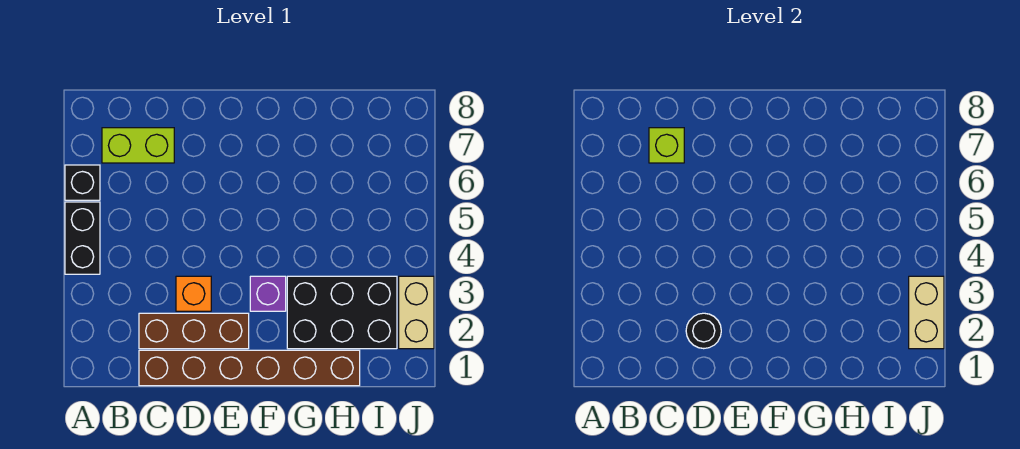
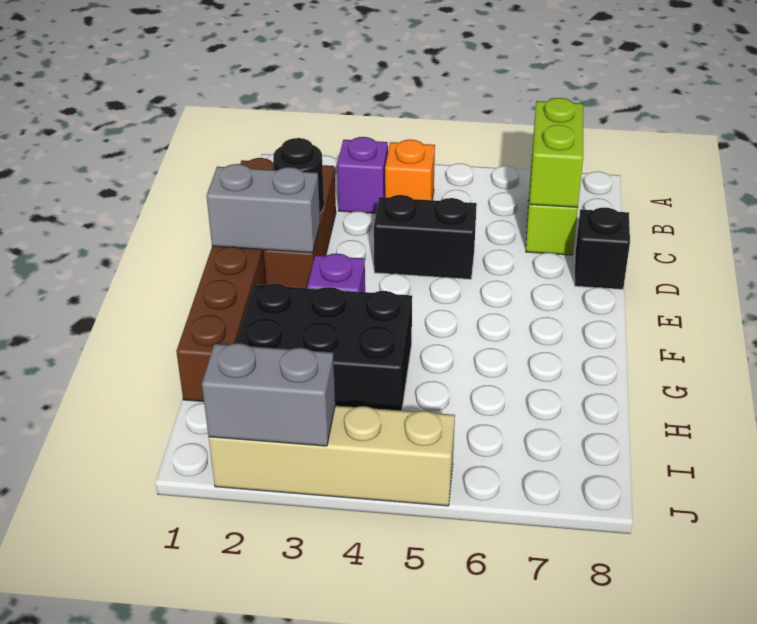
black brick A4:A5 level 1 -> black brick D4:D5 level 1
black brick A6 level 1 -> black brick D8 level 1
none -> purple brick B3 level 1
lime brick C7 level 2 -> lime brick B7:C7 level 2
orange brick D3 level 1 -> orange brick B4 level 1
none -> grey brick E1:E2 level 2
black brick G2:I3 level 1 -> black brick G2:H4 level 1
tan brick J2:J3 level 1 -> tan brick J2:J5 level 1
tan brick J2:J3 level 2 -> grey brick J2:J3 level 2

